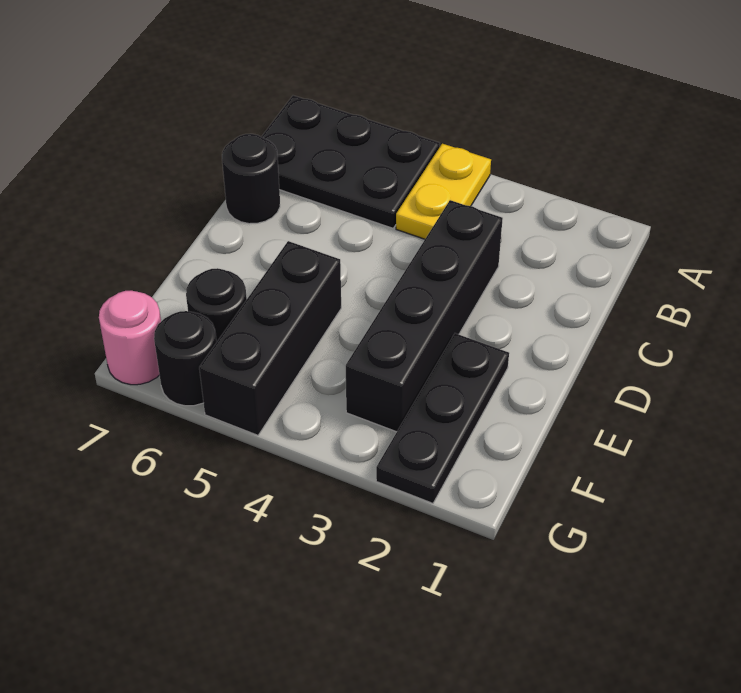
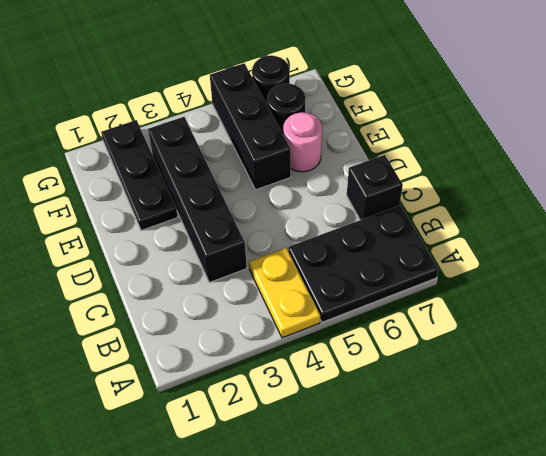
black round brick C7 level 1 -> black brick C7 level 1
pink round brick G7 level 1 -> pink round brick E6 level 1

